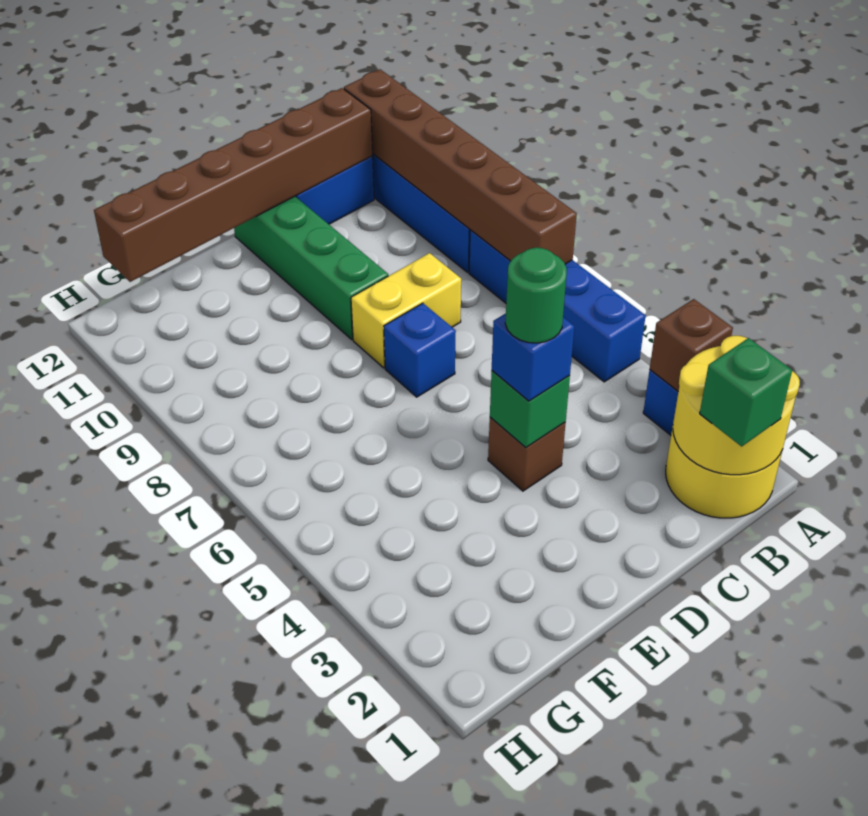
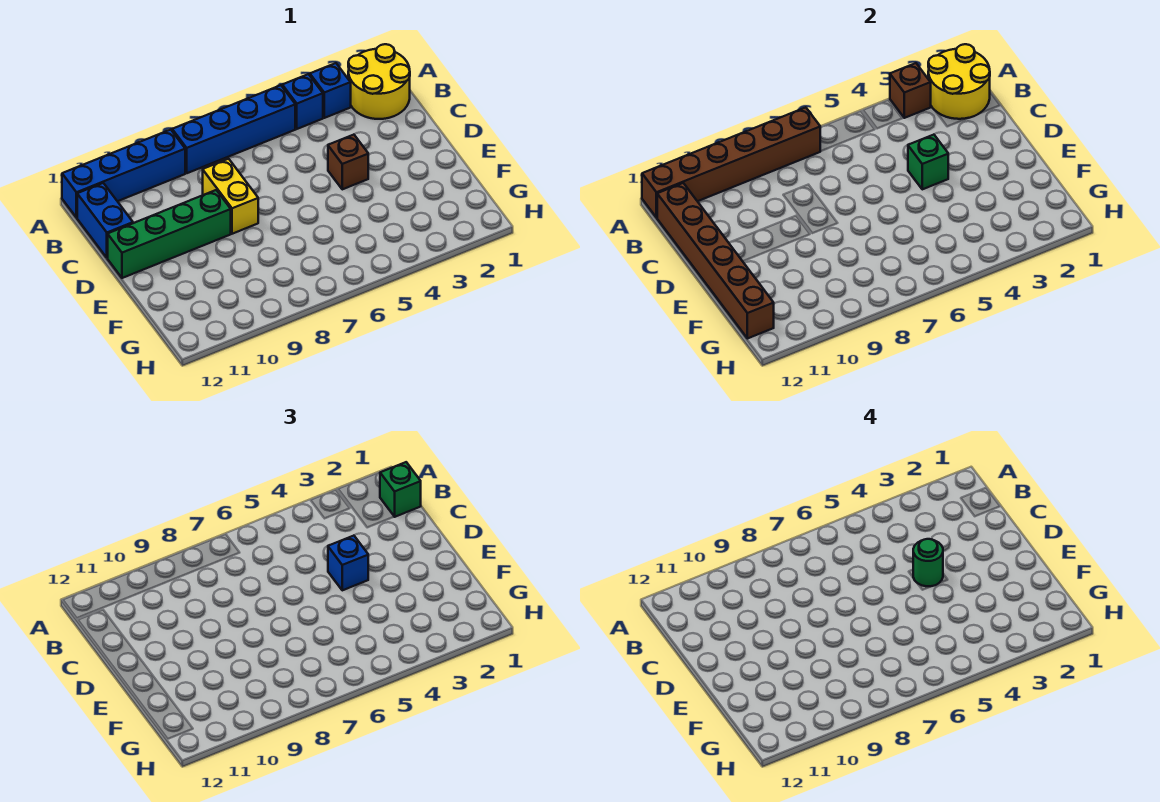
blue brick D7 level 1 -> blue brick A4 level 1

